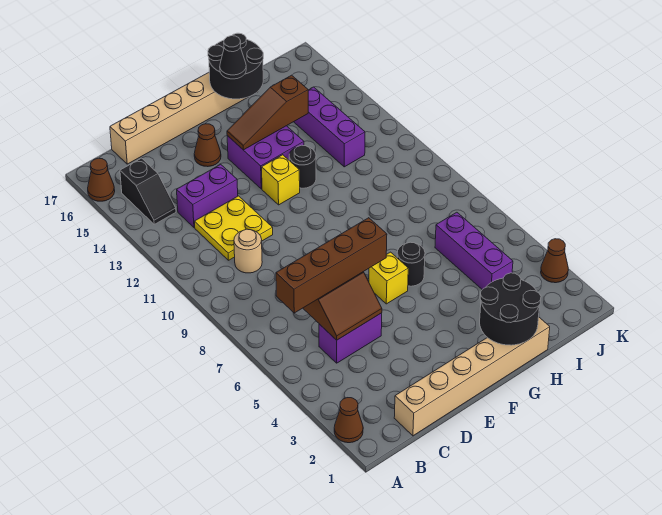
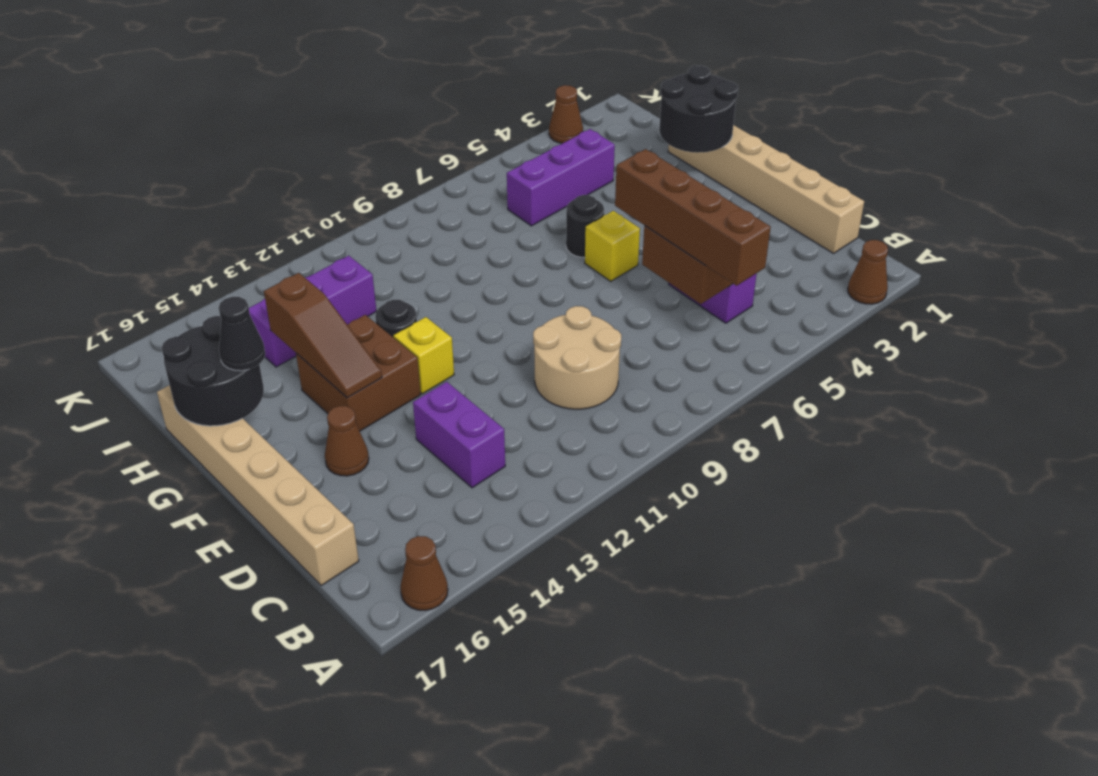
black slope B14:B15 level 1 top 15 -> none
tan round brick C10 level 1 -> tan round brick C9:D10 level 1
yellow plate C11:D12 level 1 -> none
purple brick F13:G14 level 1 -> brown brick F13:G14 level 1

